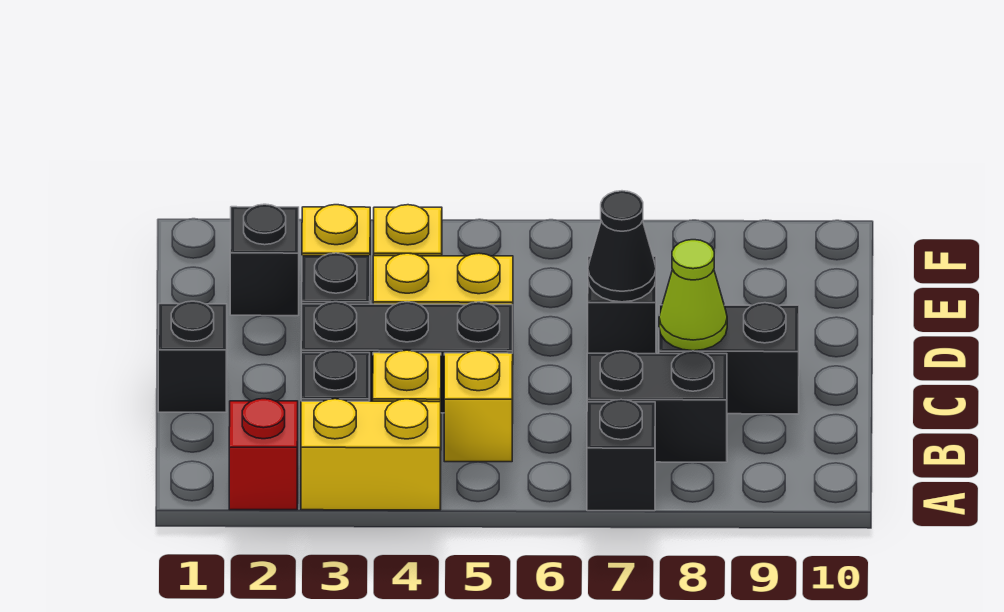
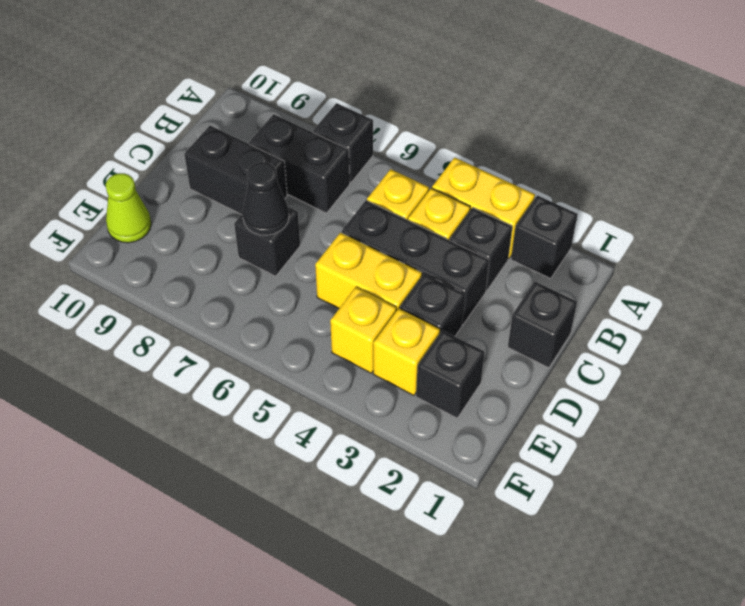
red brick A2 level 1 -> black brick A2 level 1
lime cone C8 level 2 -> lime cone E10 level 1

